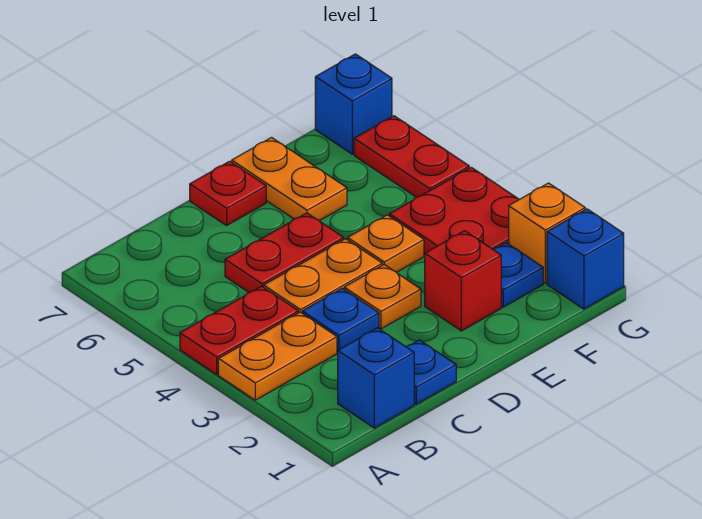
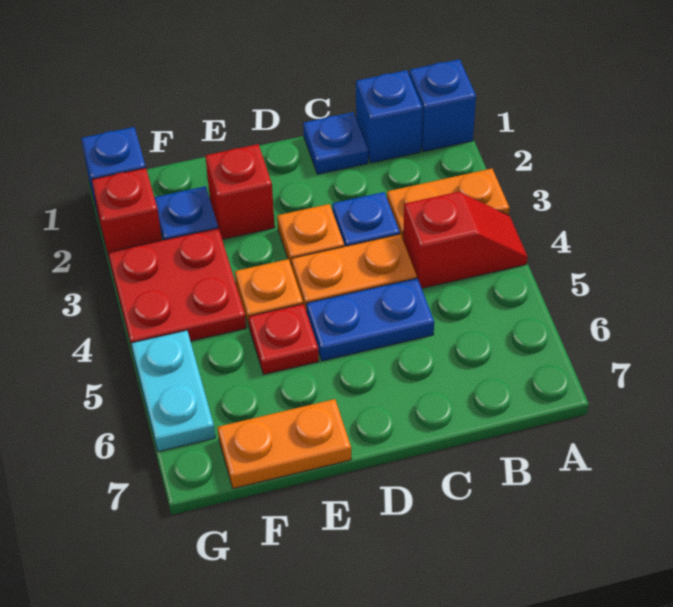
red plate A4:B4 level 1 -> red slope A4:B4 level 1 top B
red plate C5:D5 level 1 -> blue plate C5:D5 level 1
red plate D7 level 1 -> red plate E5 level 1
orange plate E6:E7 level 1 -> orange plate E7:F7 level 1
orange brick G2 level 1 -> red brick G2 level 1
red plate G5:G6 level 1 -> cyan plate G5:G6 level 1
blue brick G7 level 1 -> blue brick A1 level 1

